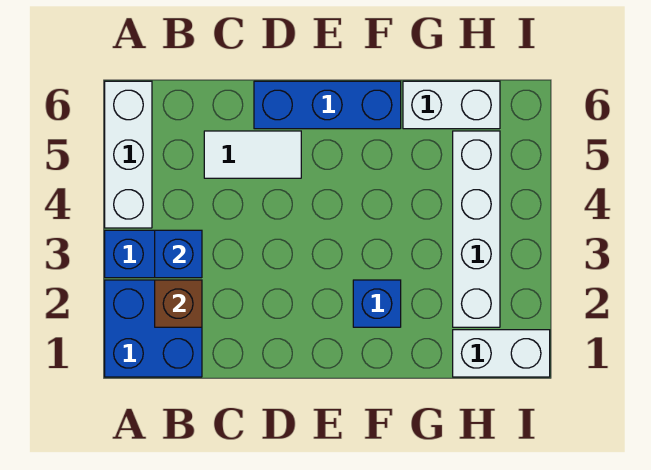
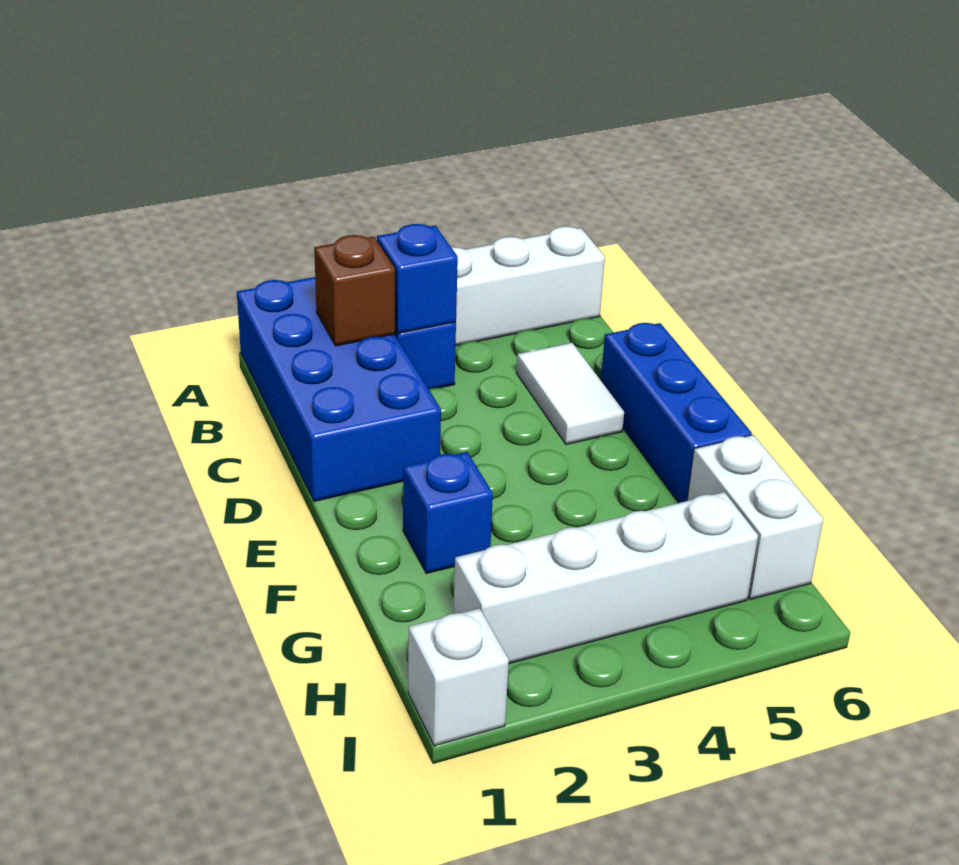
blue brick A1:B2 level 1 -> blue brick A1:D2 level 1
white brick H1:I1 level 1 -> white brick I1 level 1

